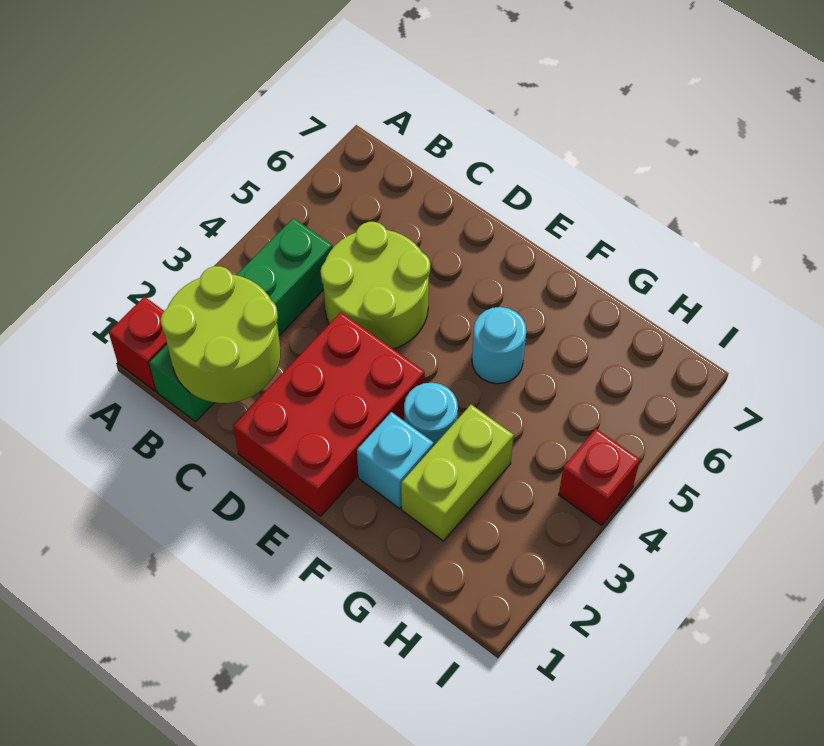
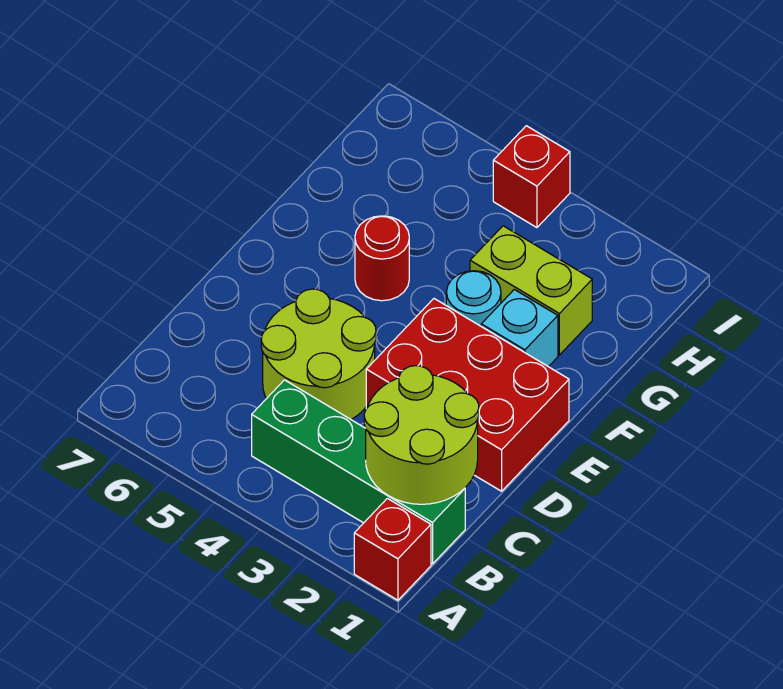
cyan round brick F5 level 1 -> red round brick F5 level 1

